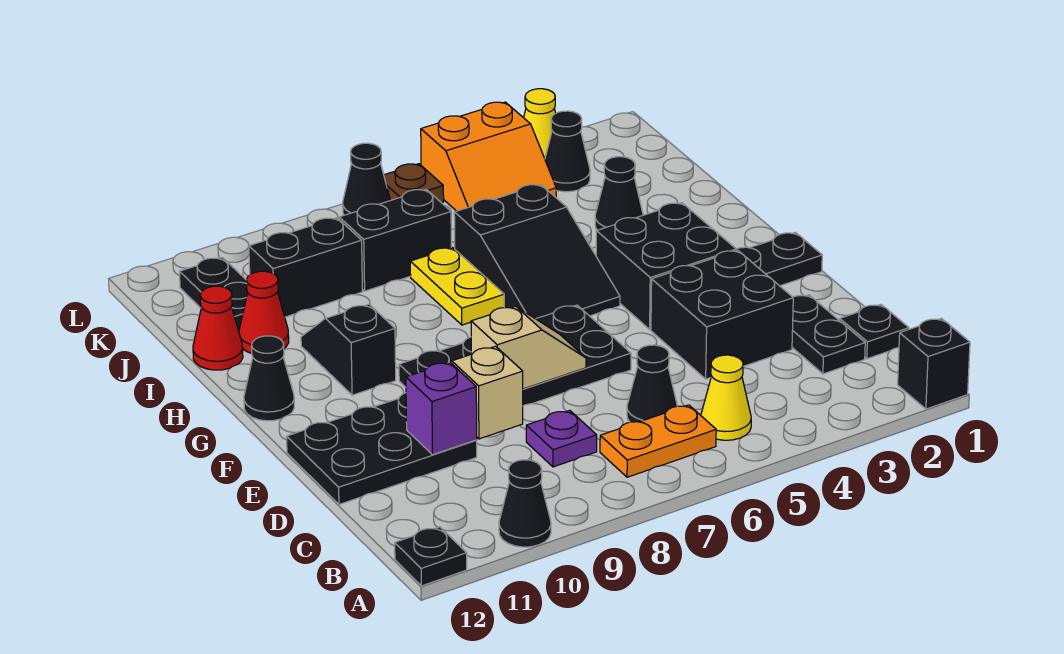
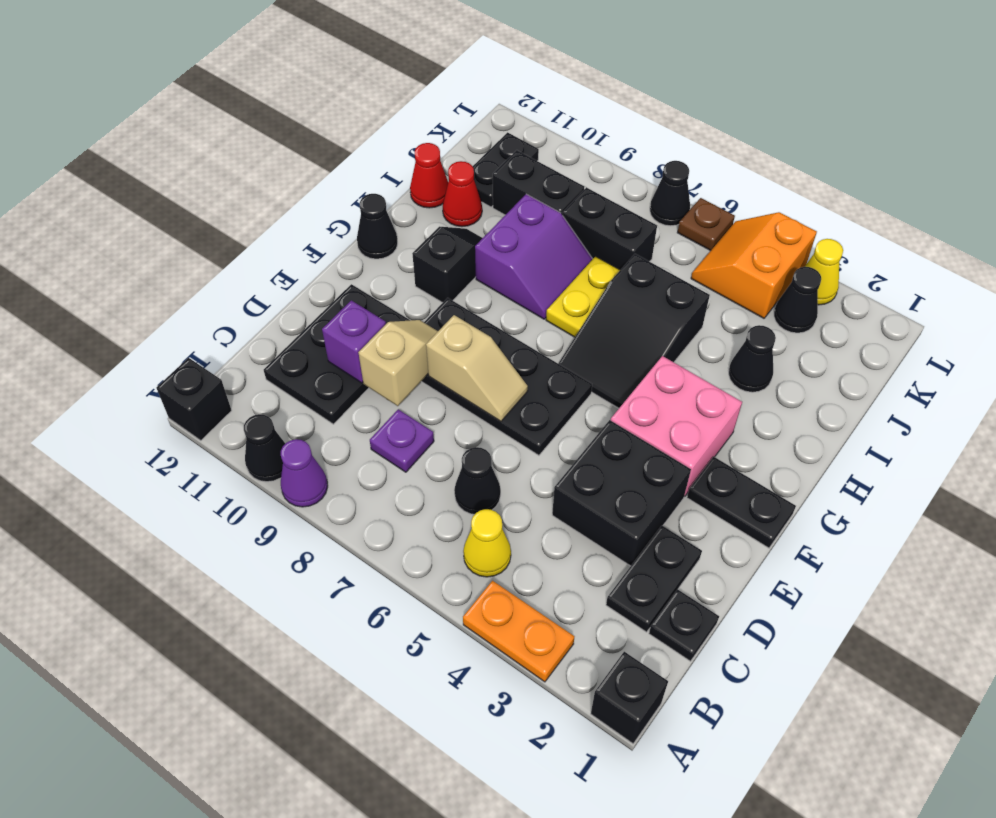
none -> purple cone A9 level 1
black plate A12 level 1 -> black brick A12 level 1
orange plate B6:B7 level 1 -> orange plate A3:A4 level 1
black plate D10:E12 level 1 -> black plate C10:E11 level 1
black brick F3:G4 level 1 -> pink brick F3:G4 level 1
none -> purple slope H8:I9 level 1 top 9
orange slope K4:L5 level 1 top L -> orange slope K4:L5 level 1 top 4

